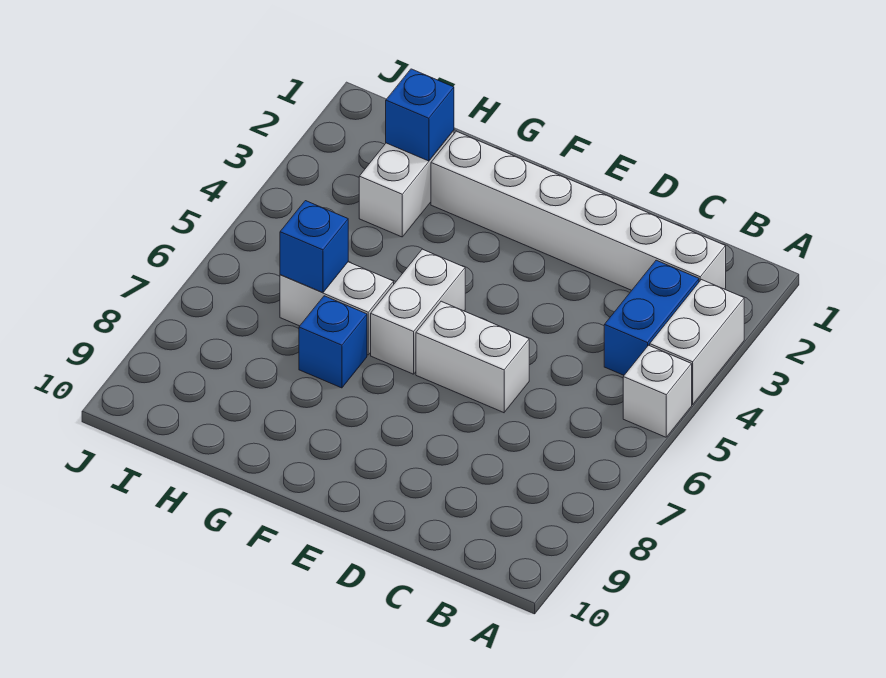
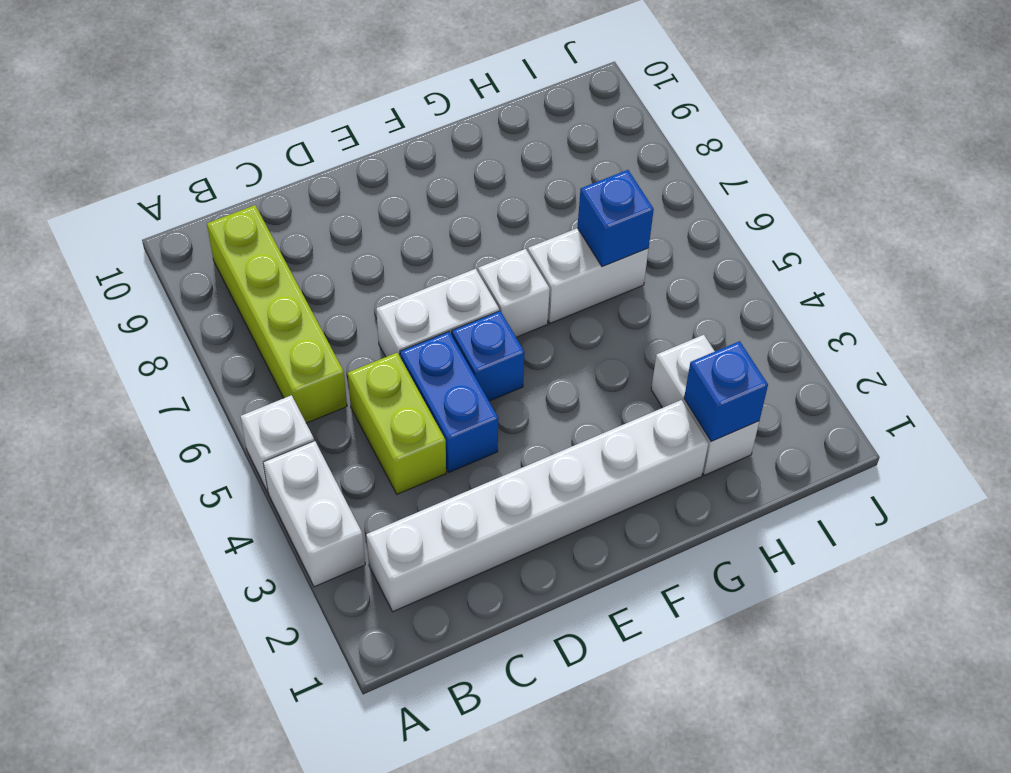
blue brick B3:B4 level 1 -> blue brick D4:D5 level 1
none -> lime brick B6:B9 level 1
none -> lime brick C4:C5 level 1
white brick F5:F6 level 1 -> white brick F6 level 1
blue brick G7 level 1 -> blue brick E5 level 1

